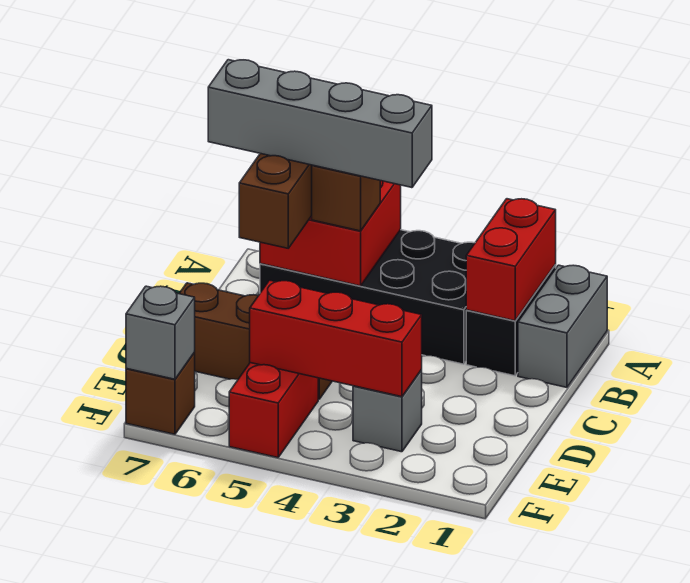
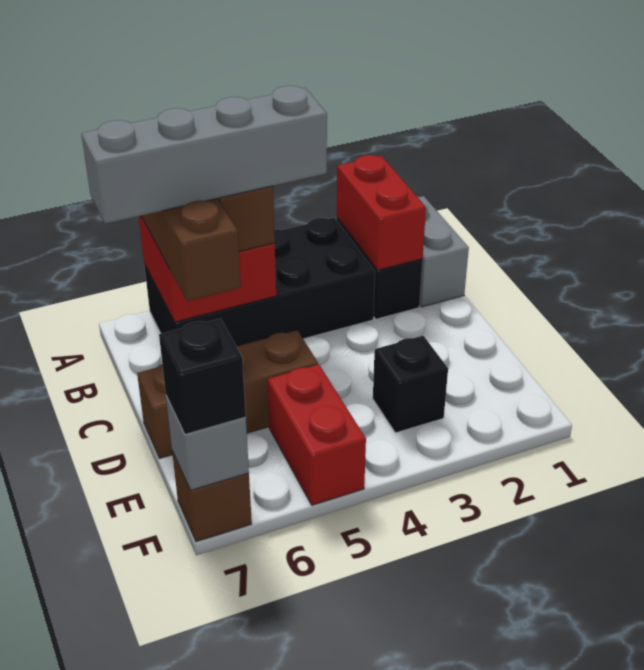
grey brick E3 level 1 -> black brick E3 level 1
red brick E3:E5 level 2 -> none
none -> black brick F7 level 3

